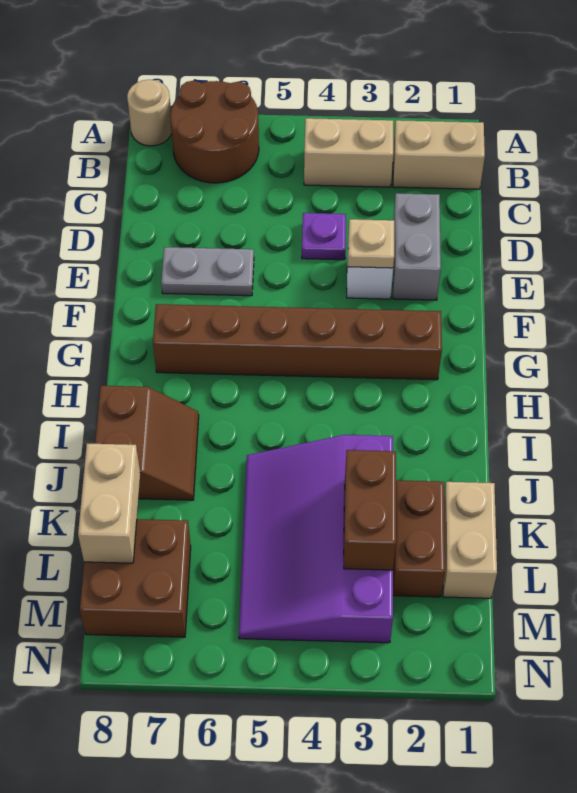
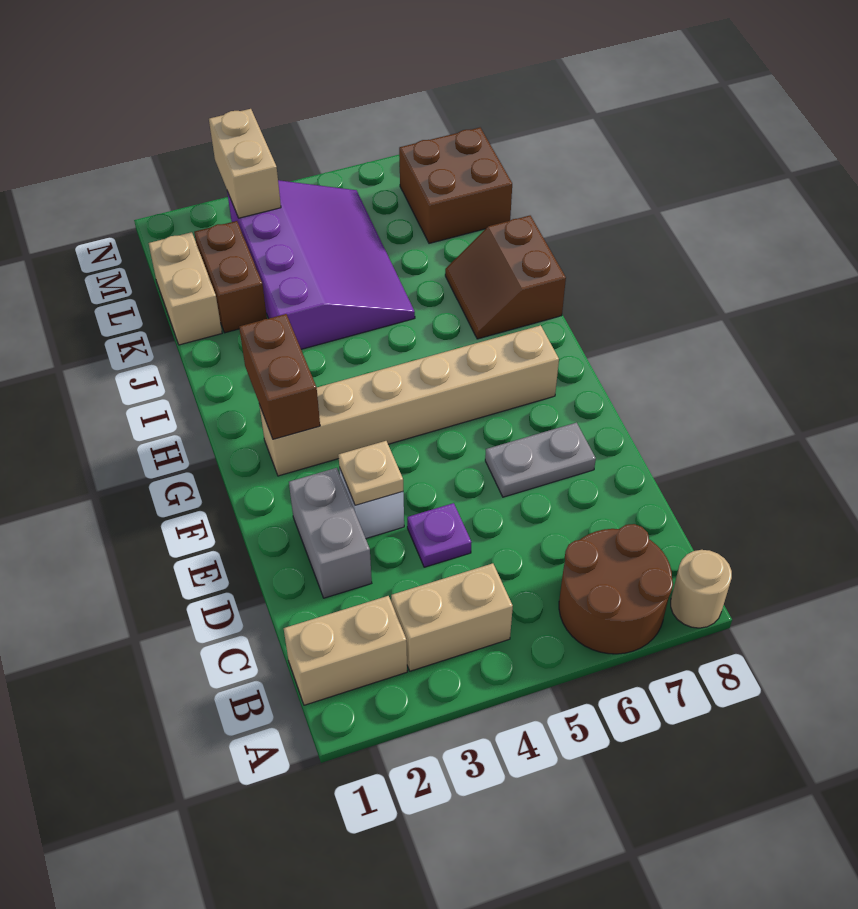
brown brick G2:G7 level 1 -> tan brick G2:G7 level 1
brown brick K3:L3 level 2 -> brown brick G2:H2 level 2
tan brick K8:L8 level 2 -> tan brick M3:N3 level 2

